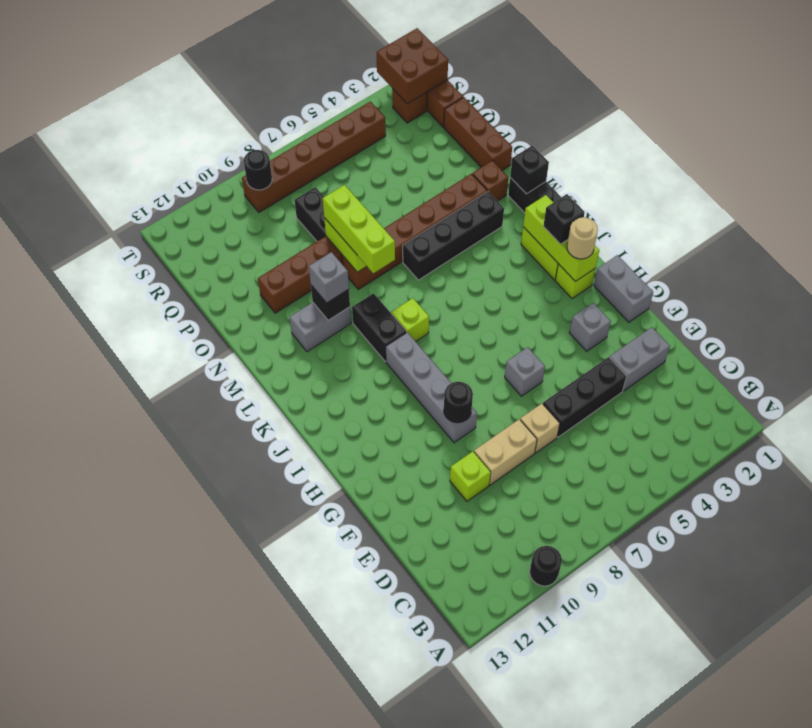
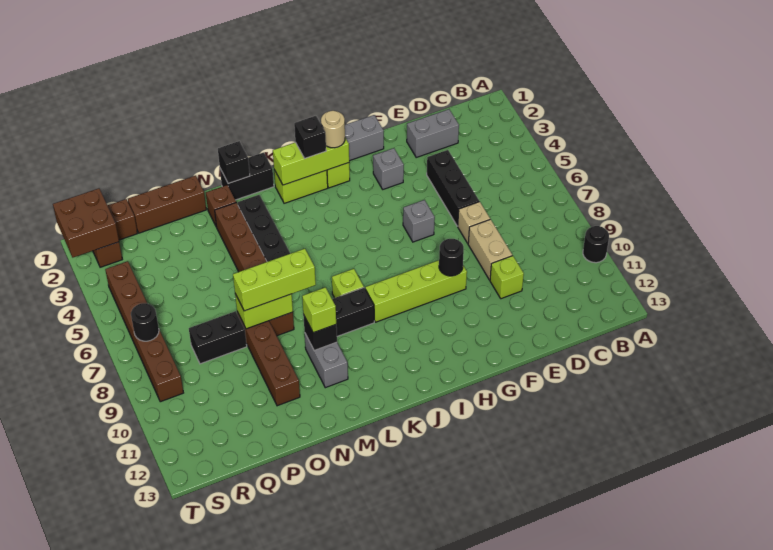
grey brick E2:E3 level 1 -> grey brick D2:E2 level 1
grey brick G9:J9 level 1 -> lime brick G9:J9 level 1
grey brick M10 level 3 -> lime brick M10 level 3
black round brick S9 level 2 -> black round brick S7 level 2

